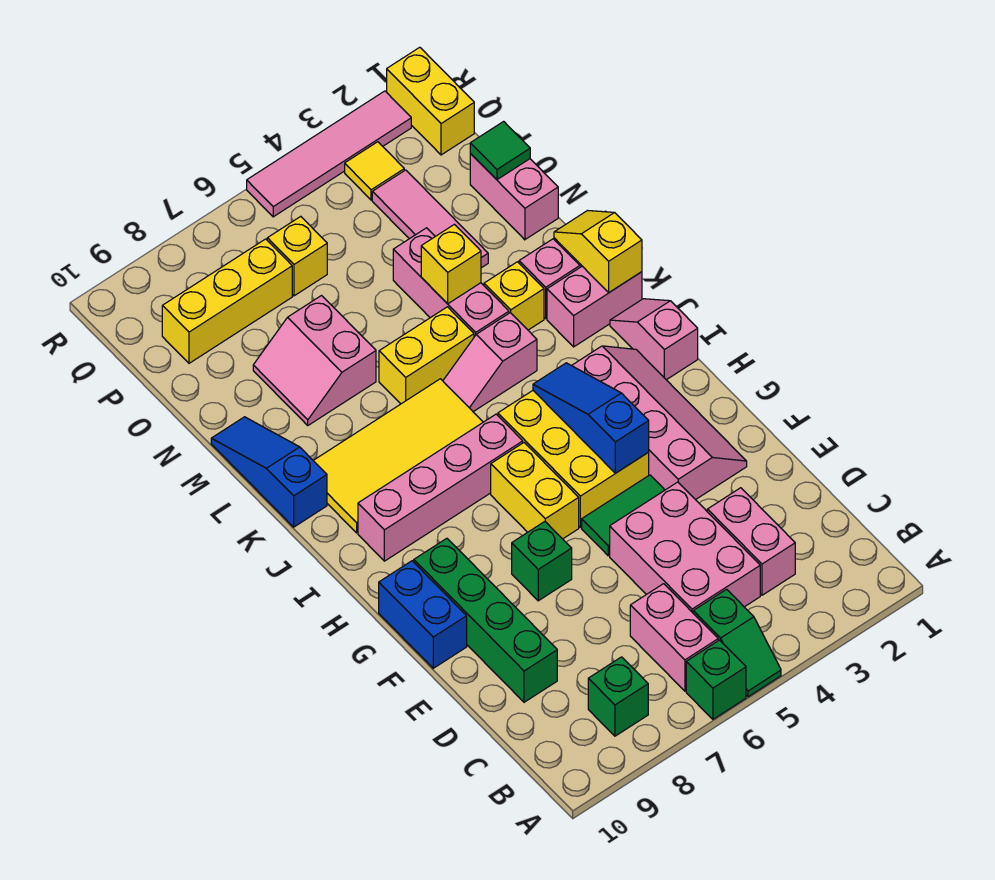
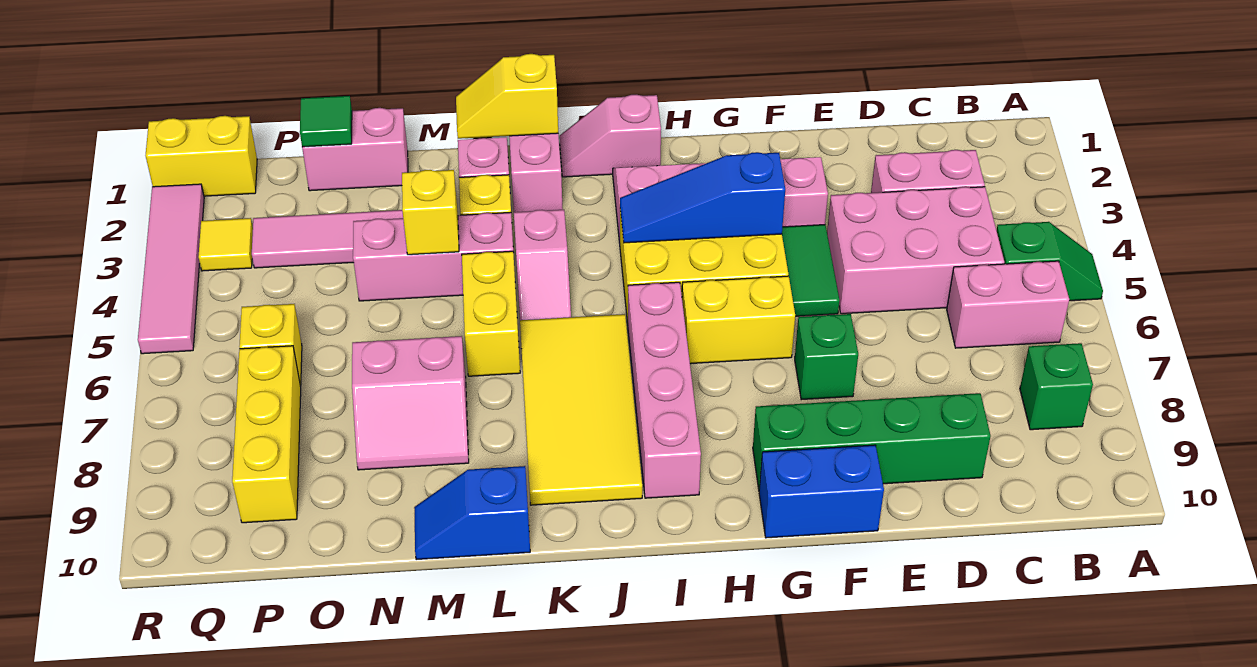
green brick A6 level 1 -> none
blue slope K10:M10 level 1 top K -> blue slope L10:M10 level 1 top L

